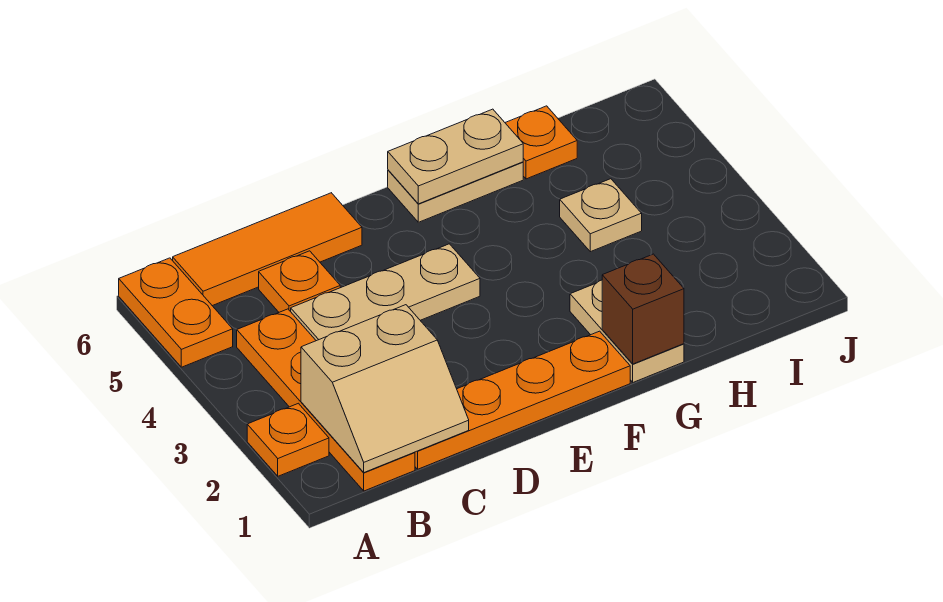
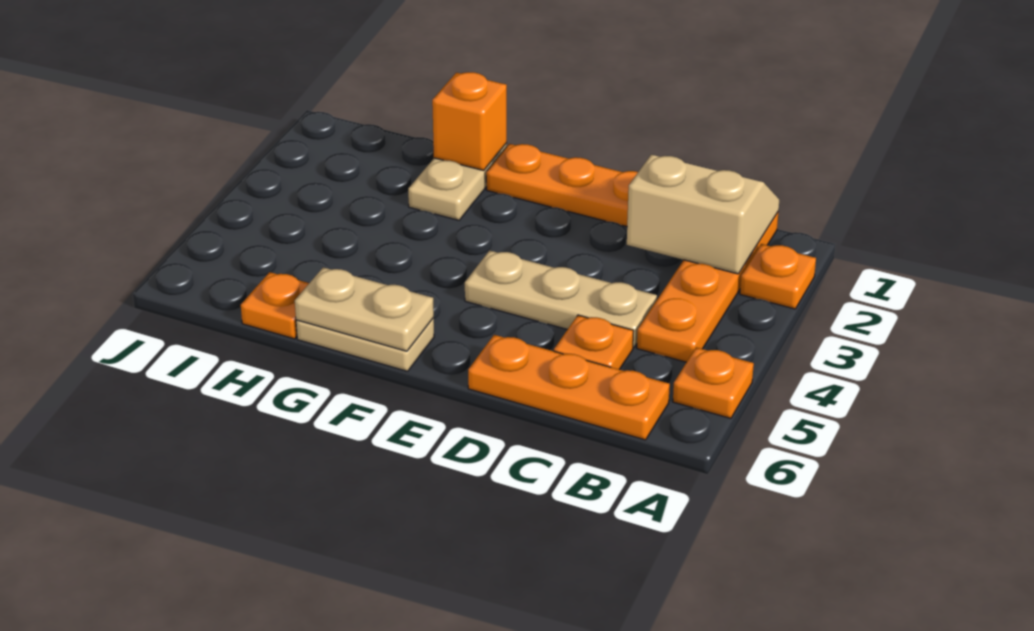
orange plate A5:A6 level 1 -> orange plate A5 level 1
orange tile B6:D6 level 1 -> orange plate B6:D6 level 1
brown brick G1 level 2 -> orange brick G1 level 2
tan plate H4 level 1 -> none

